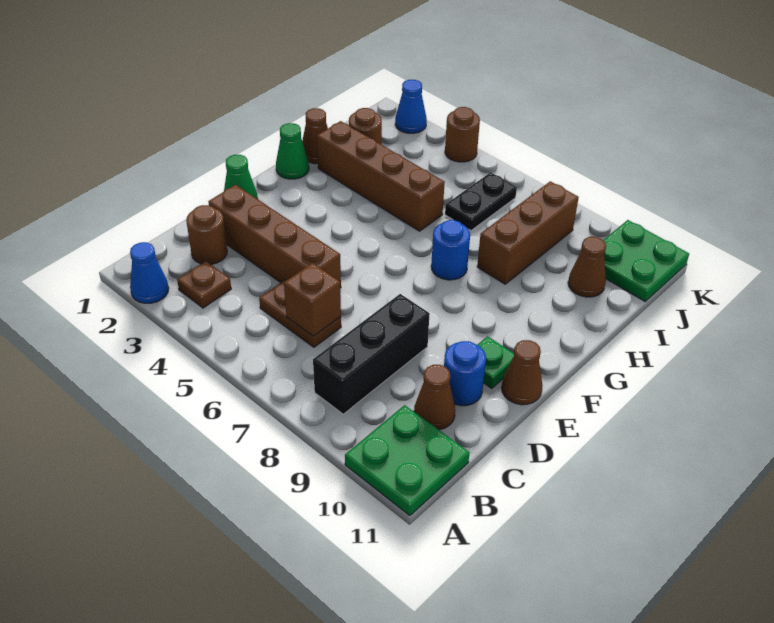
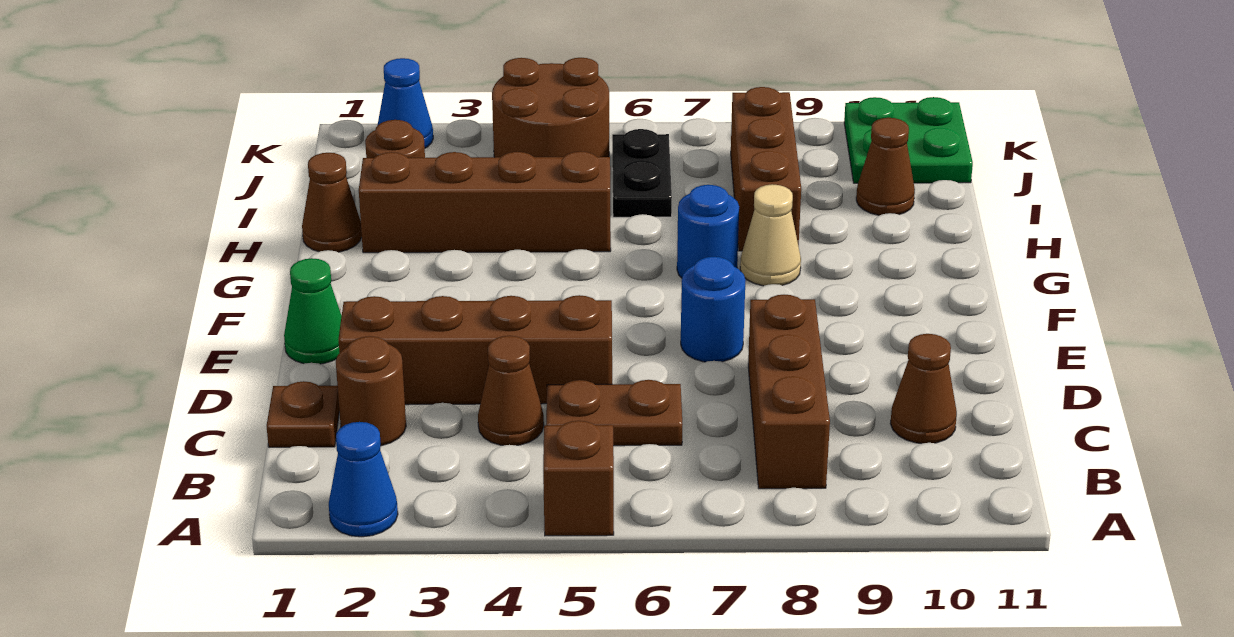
green plate A10:B11 level 1 -> none
brown plate B3 level 1 -> brown plate C1 level 1
black brick B8:D8 level 1 -> brown brick B8:D8 level 1
brown brick C6 level 2 -> brown brick A5 level 1
blue round brick D10 level 1 -> blue round brick E7 level 1
green plate E10 level 1 -> none
brown cone E11 level 1 -> brown cone C4 level 1
green cone G1 level 1 -> none
none -> tan cone G8 level 1
brown round brick K4 level 1 -> brown round brick J4:K5 level 1

